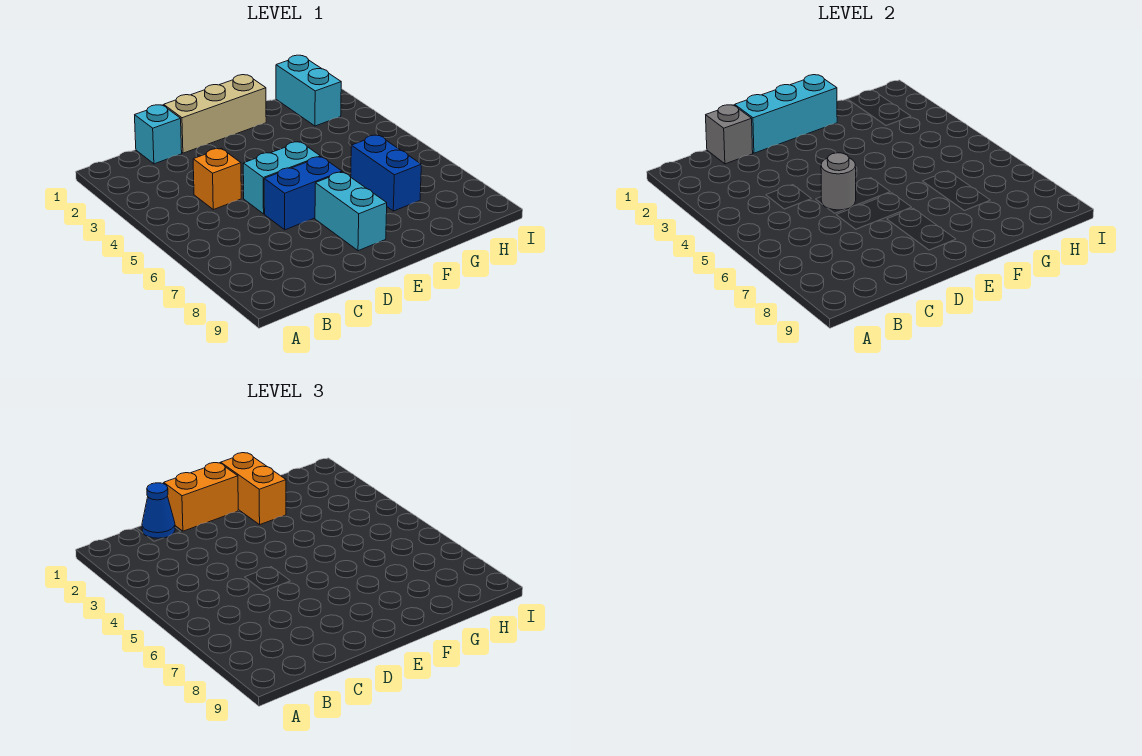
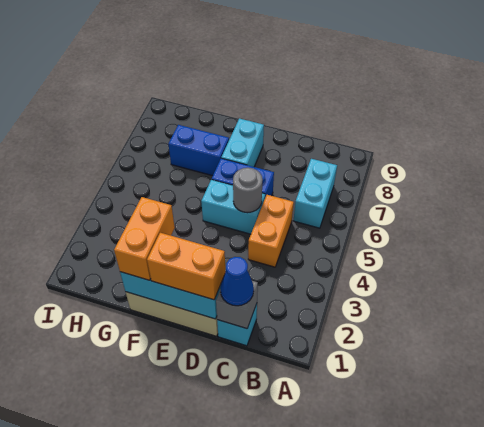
orange brick C4 level 1 -> orange brick C4:C5 level 1
blue brick G6:G7 level 1 -> blue brick F7:G7 level 1
cyan brick H1:H2 level 1 -> cyan brick B6:B7 level 1

